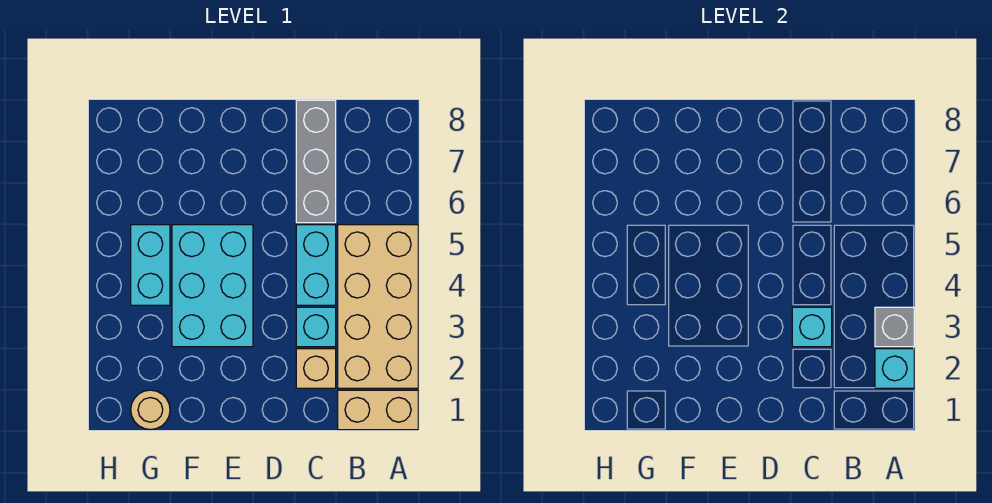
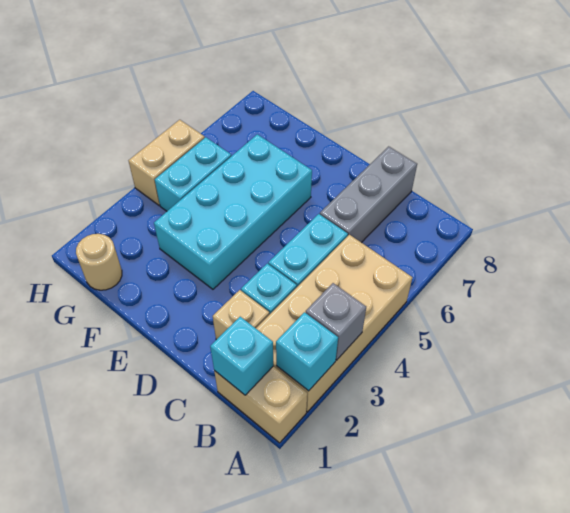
cyan brick C3 level 2 -> cyan brick B1 level 2
cyan brick E3:F5 level 1 -> cyan brick E3:F6 level 1
none -> tan brick H4:H5 level 1

